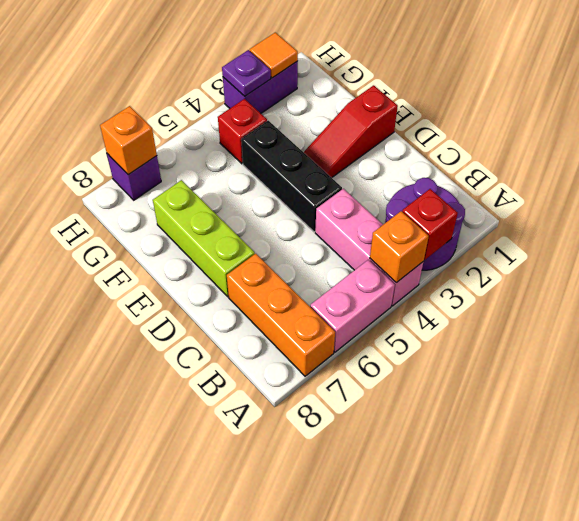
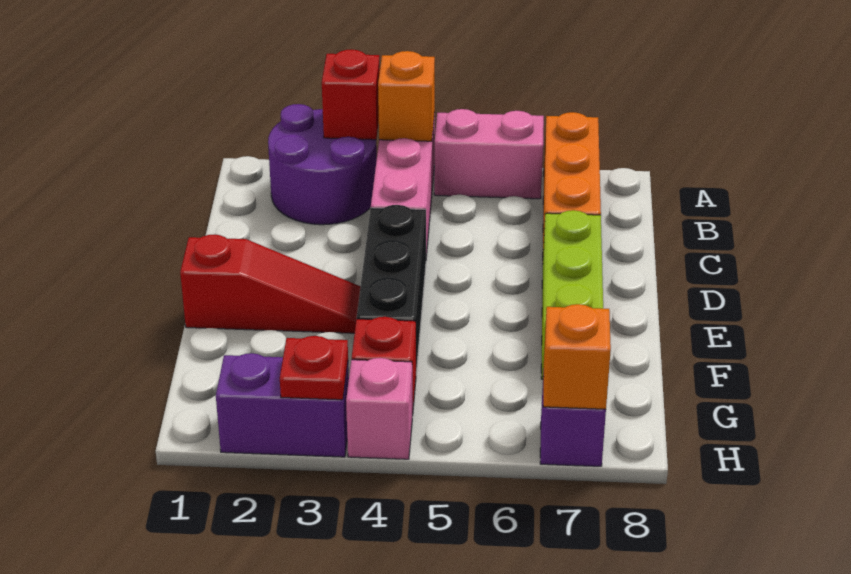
orange tile H2 level 2 -> none
purple plate H3 level 2 -> red plate H3 level 2
none -> pink brick H4 level 1

